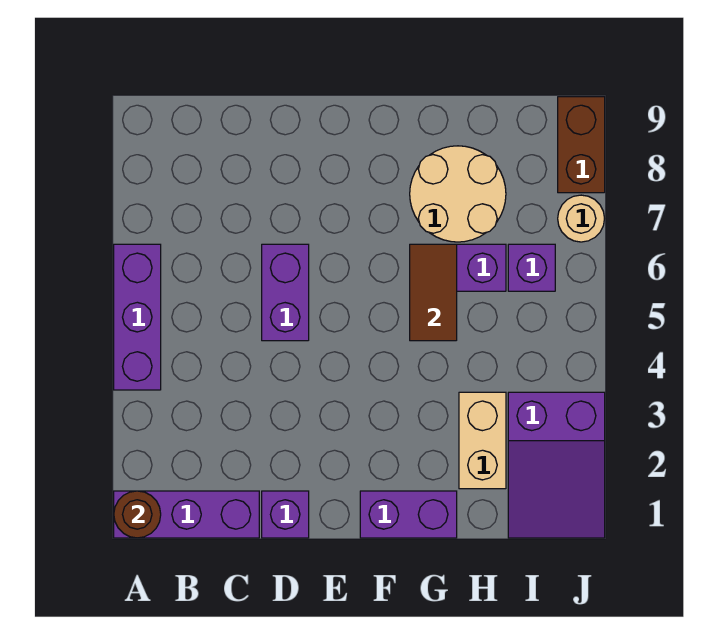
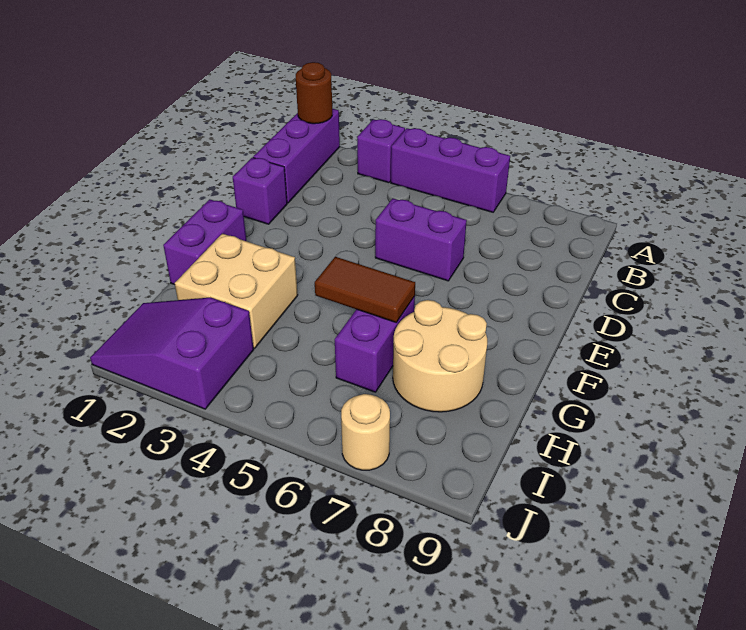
tan brick H2:H3 level 1 -> tan brick G2:H3 level 1
purple brick I6 level 1 -> purple brick A3 level 1
brown brick J8:J9 level 1 -> none

